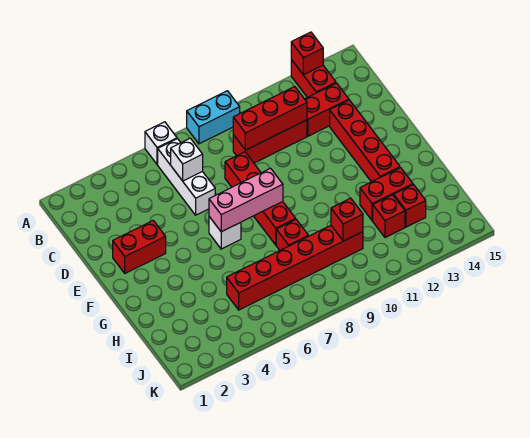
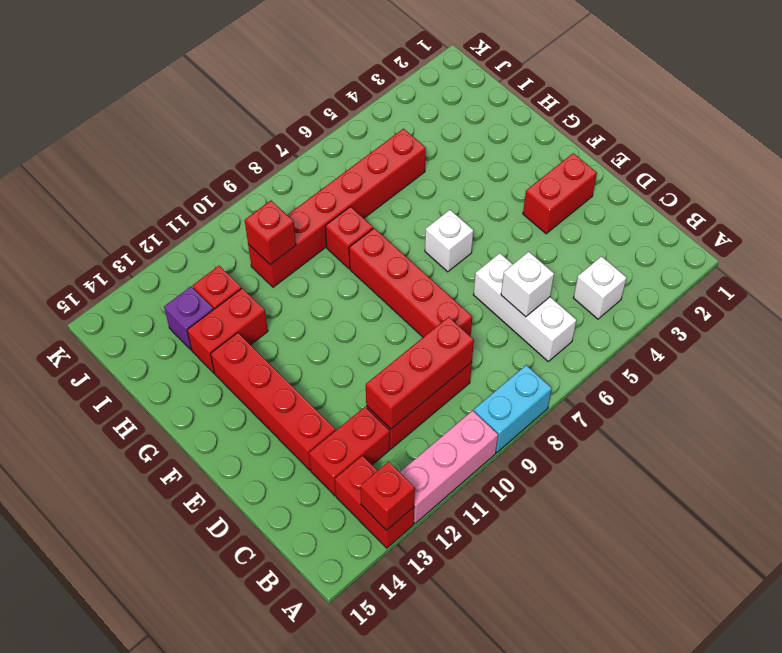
white brick A6 level 1 -> white brick B4 level 1
pink brick F6:F8 level 2 -> pink brick A10:A12 level 1
red brick I13 level 1 -> purple brick I13 level 1

